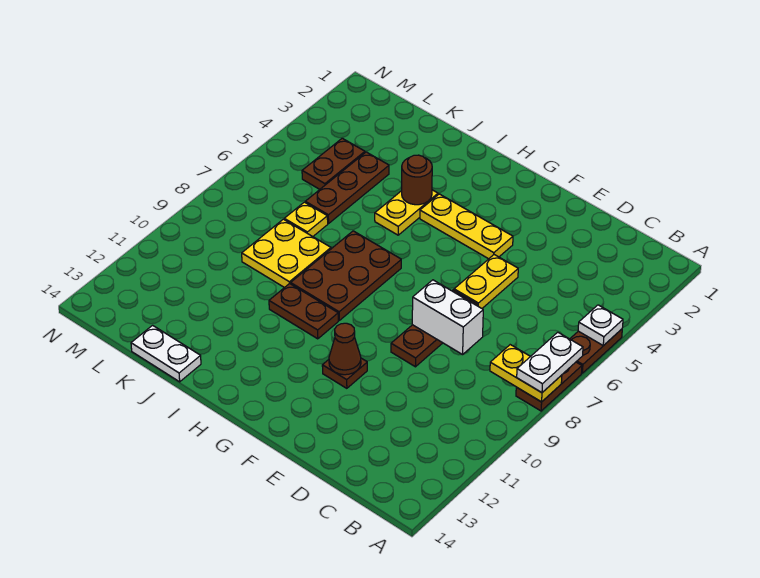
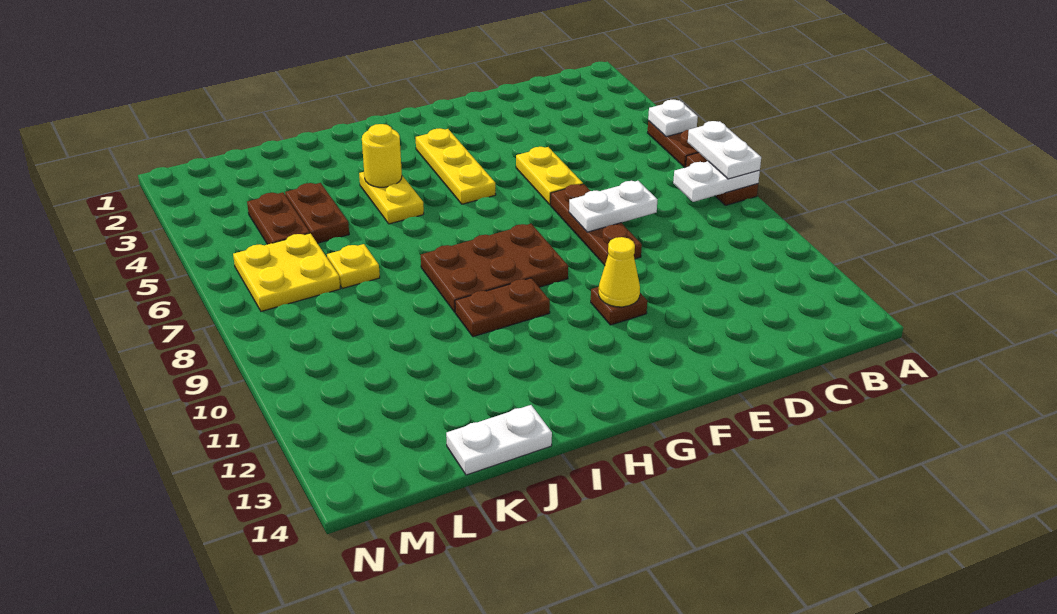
yellow plate A8:B8 level 2 -> white plate A8:B8 level 2
white brick D8:E8 level 2 -> white plate D8:E8 level 2
yellow plate F4:H4 level 1 -> yellow plate G3:G5 level 1
brown cone F11 level 2 -> yellow cone F11 level 2
brown plate H7:I9 level 1 -> brown plate G8:I9 level 1
brown round brick I4 level 2 -> yellow round brick I4 level 2
yellow plate J8:K9 level 1 -> yellow plate L6:M7 level 1
brown plate K4:K6 level 1 -> brown plate K4:K5 level 1

